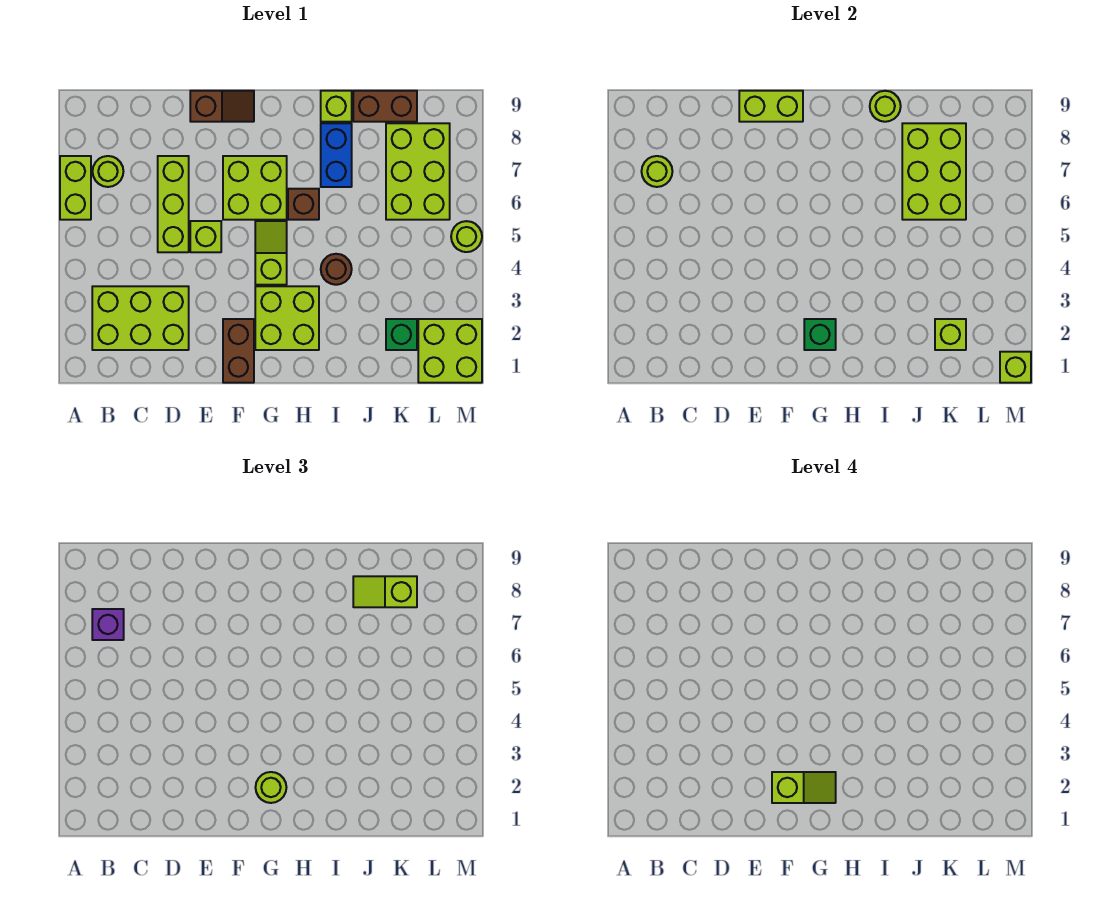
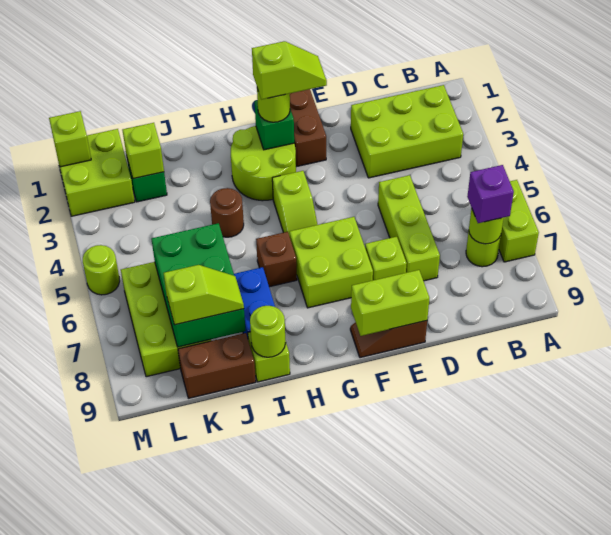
lime brick E5 level 1 -> lime brick E7 level 1
lime slope F2:G2 level 4 top F -> lime slope F2:G2 level 4 top G
lime brick G2:H3 level 1 -> lime round brick G2:H3 level 1
lime brick J6:K8 level 2 -> green brick J6:K8 level 2

